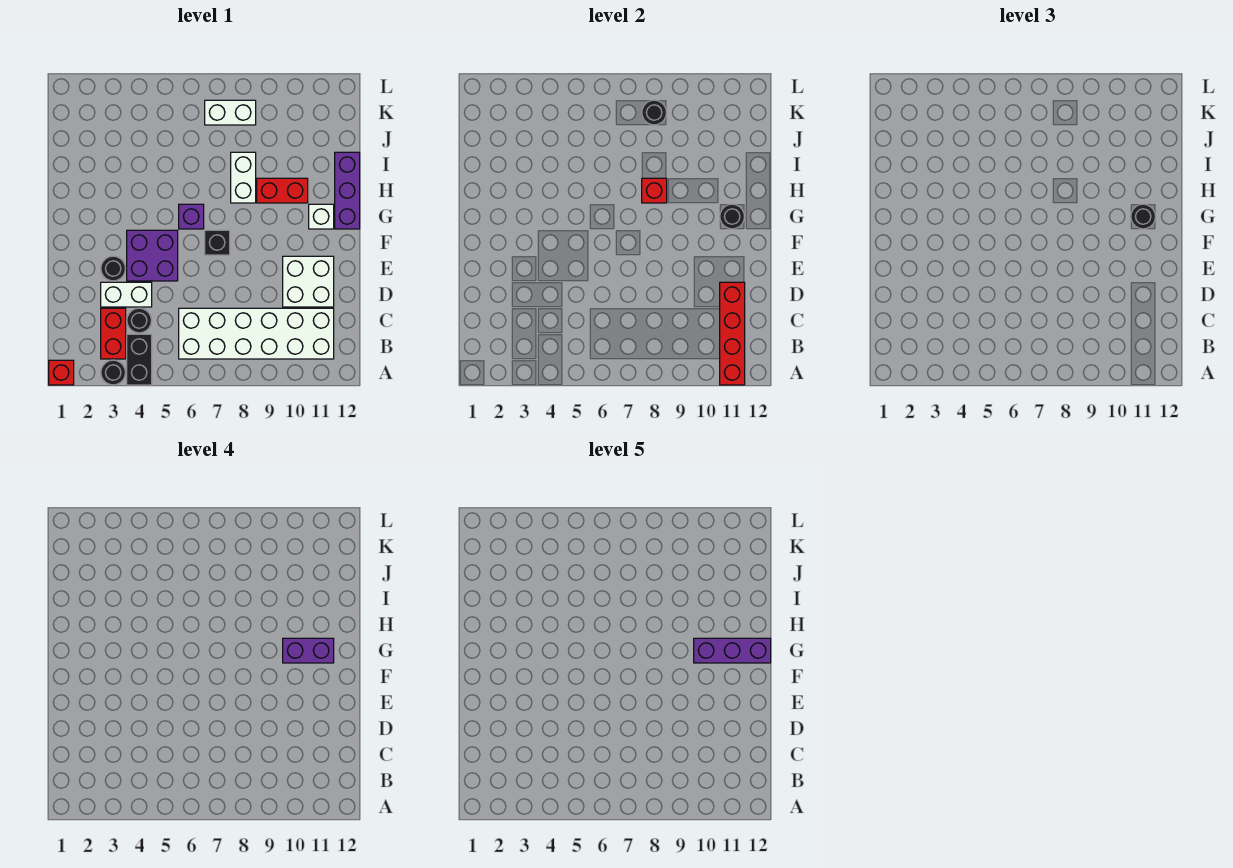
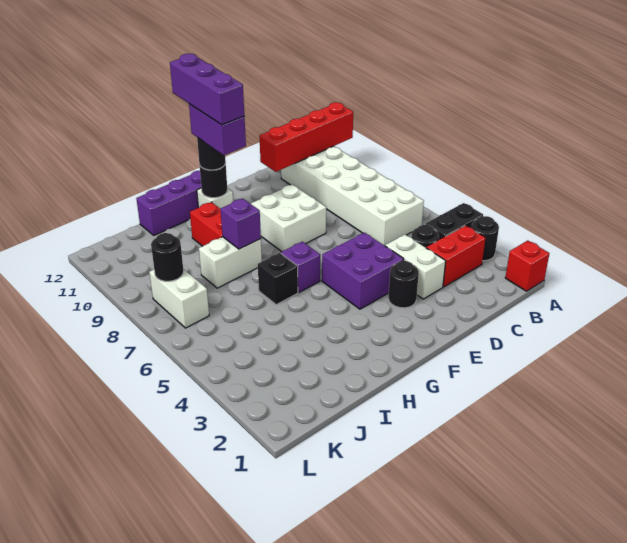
white brick D10:E11 level 1 -> white brick E8:F9 level 1
black brick F7 level 1 -> black brick H6 level 1
red brick H8 level 2 -> purple brick H8 level 2

